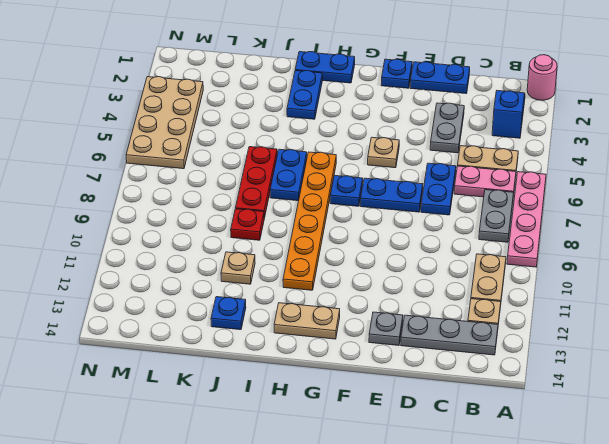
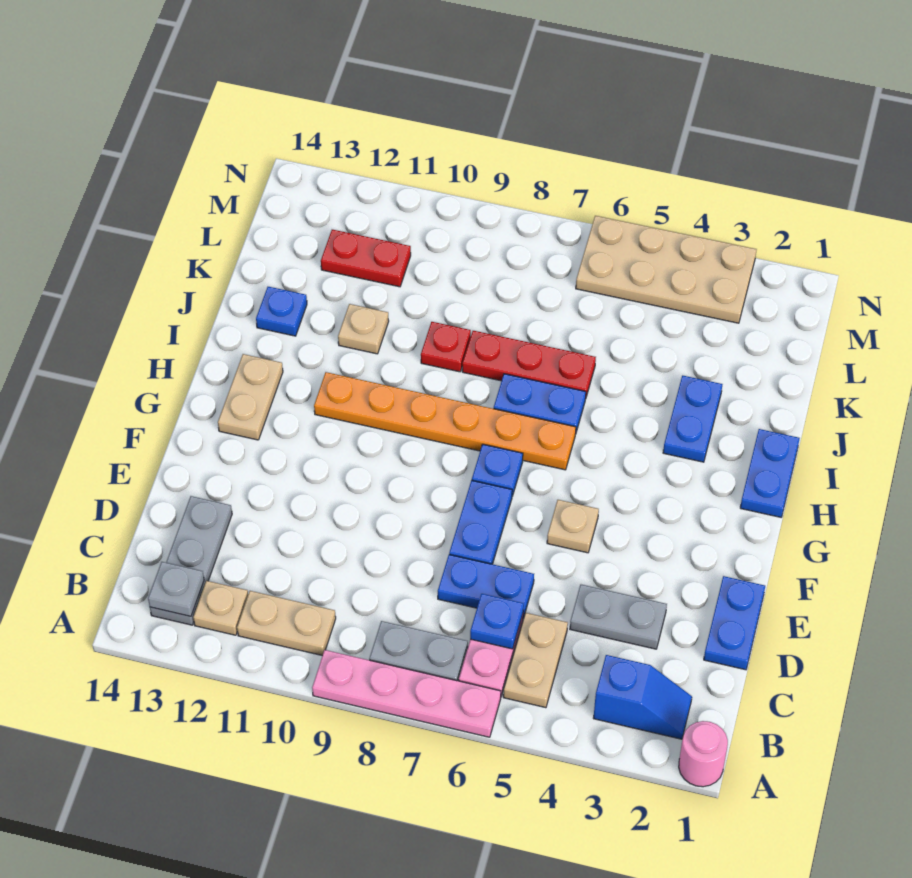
grey plate E13 level 1 -> grey plate B13 level 2
blue plate F1 level 1 -> blue plate C6 level 2
blue plate I2:I3 level 1 -> blue plate I3:J3 level 1
none -> red plate L11:L12 level 1

